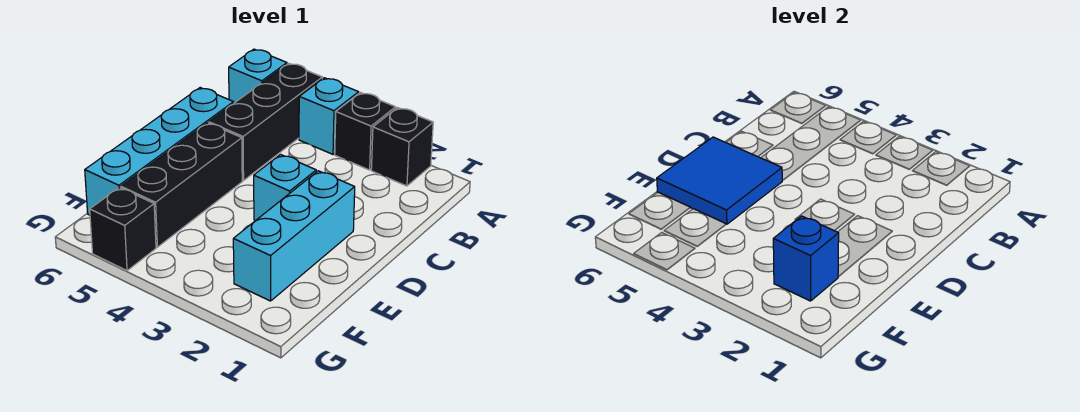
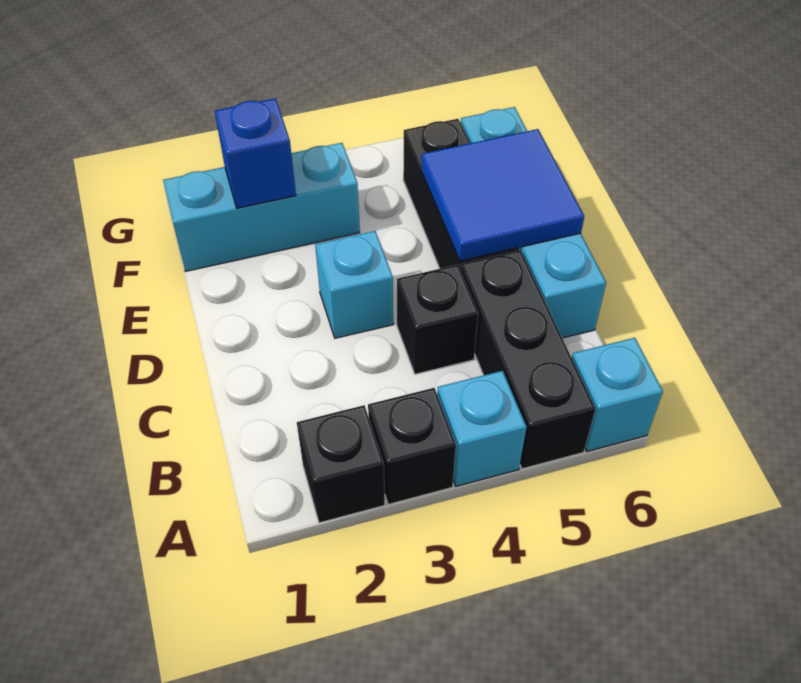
cyan brick D2:F2 level 1 -> cyan brick F1:F3 level 1
black brick G5 level 1 -> black brick C4 level 1

